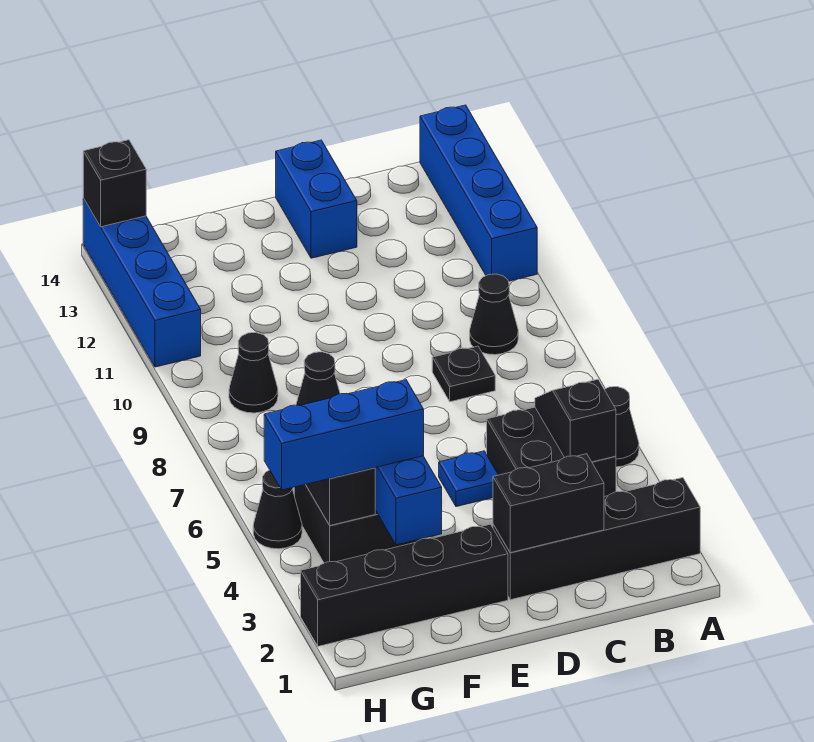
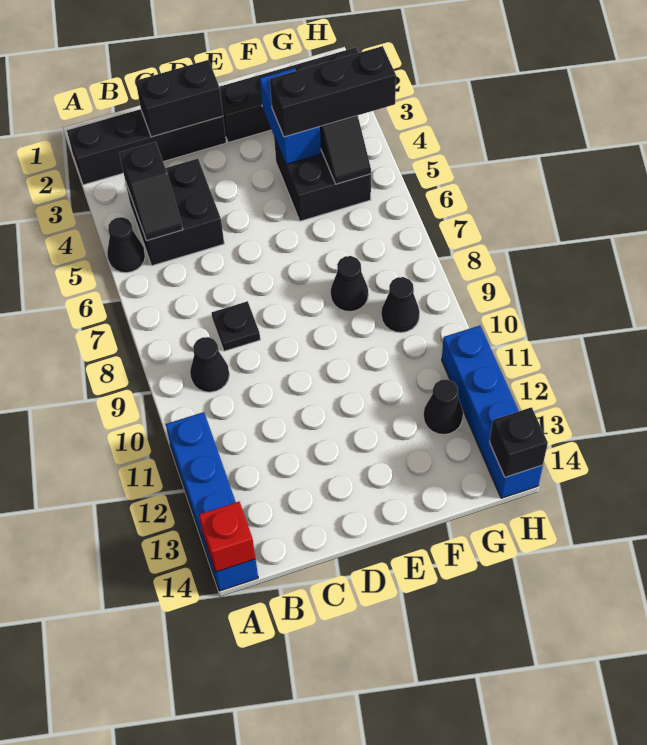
none -> red brick A14 level 2
blue plate D5 level 1 -> none
blue brick D13:D14 level 1 -> none
blue brick F4:H4 level 3 -> black brick F4:H4 level 3
black cone H5 level 1 -> black cone G12 level 1

